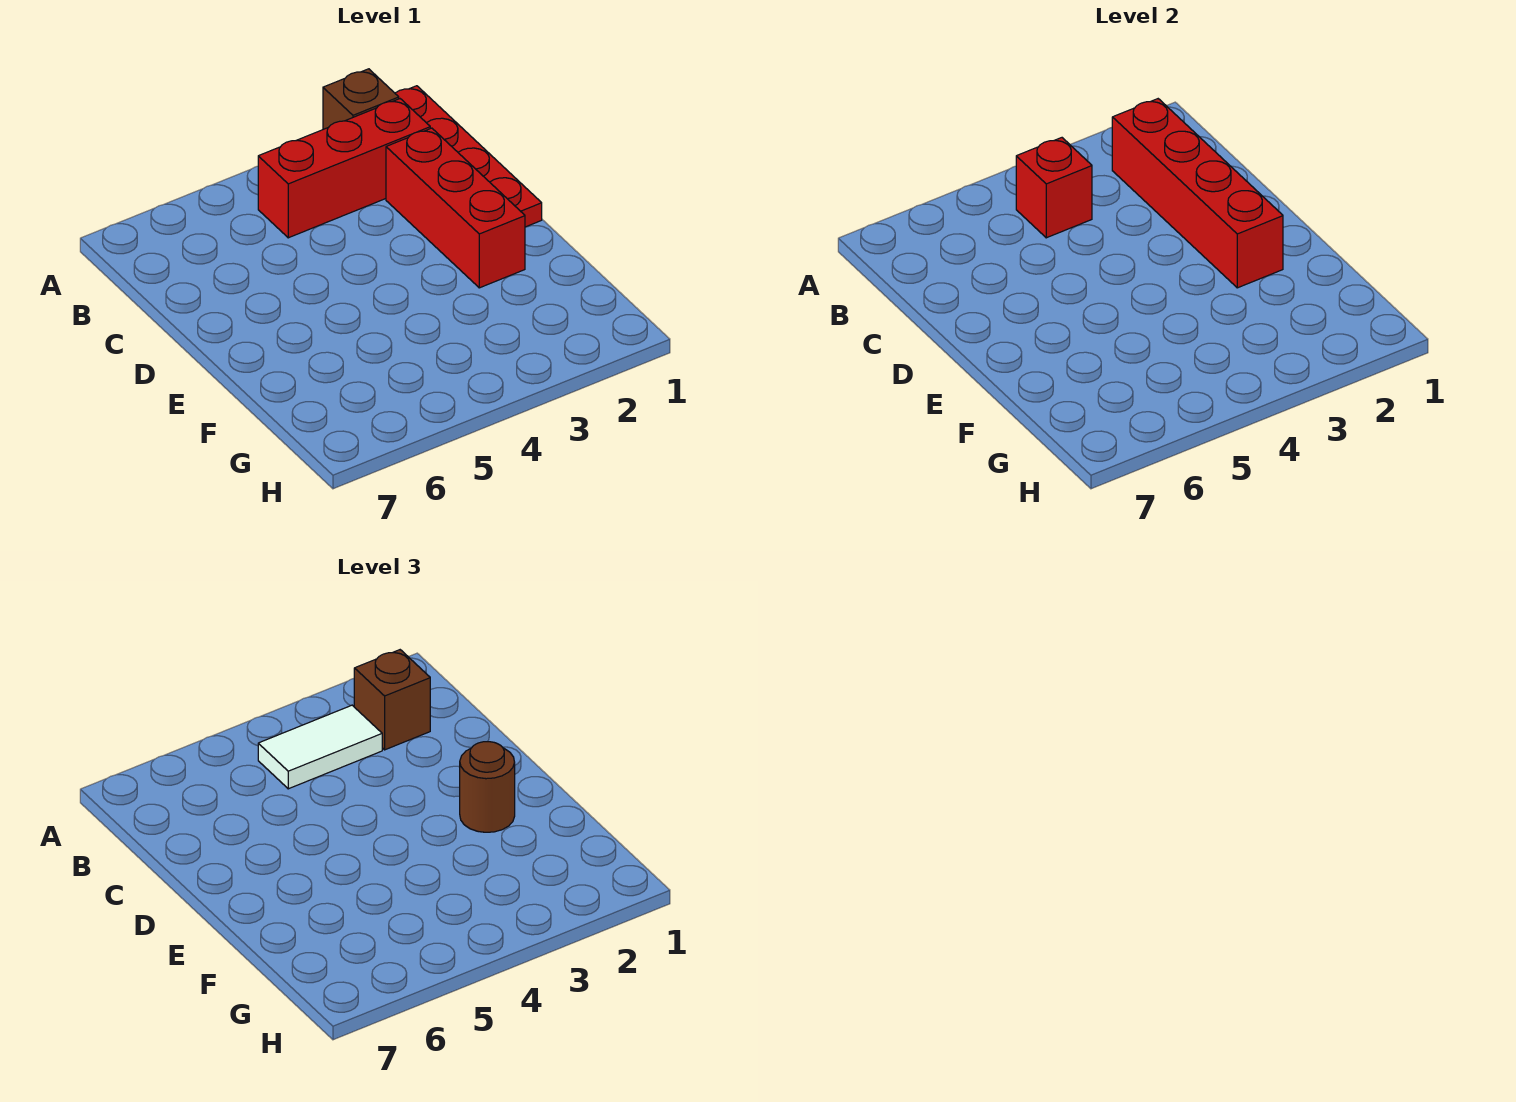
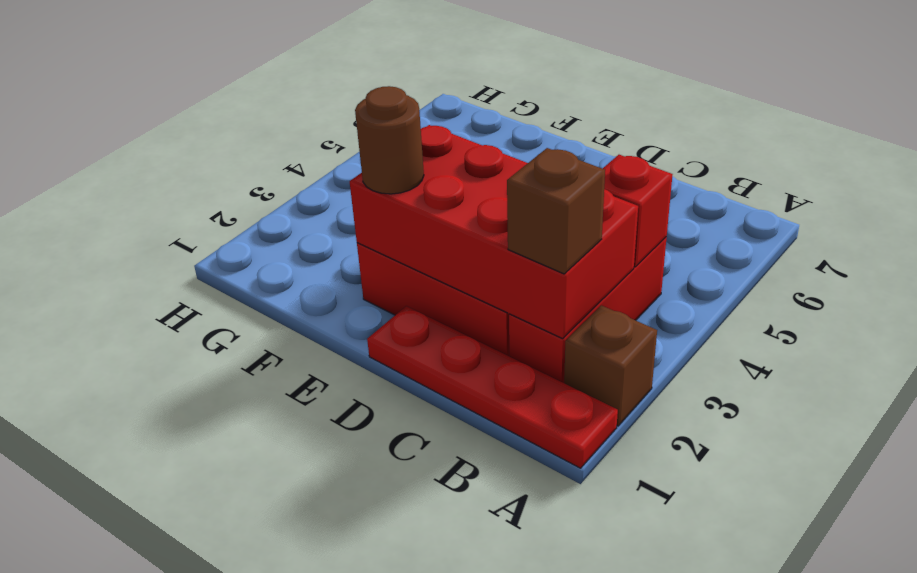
red brick B2:E2 level 2 -> red brick B2:E3 level 2
white tile B3:B4 level 3 -> none

